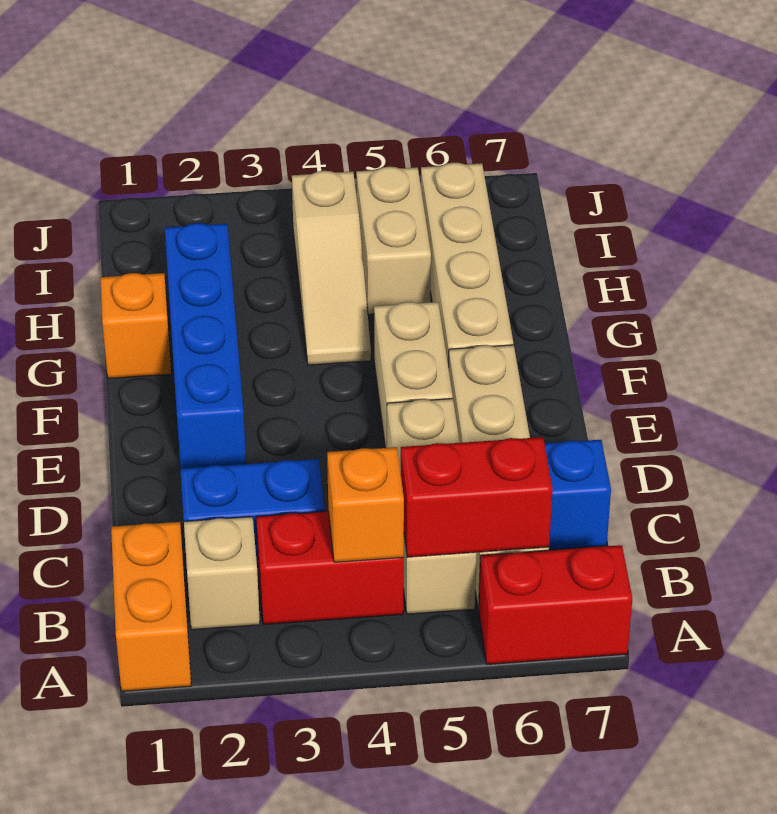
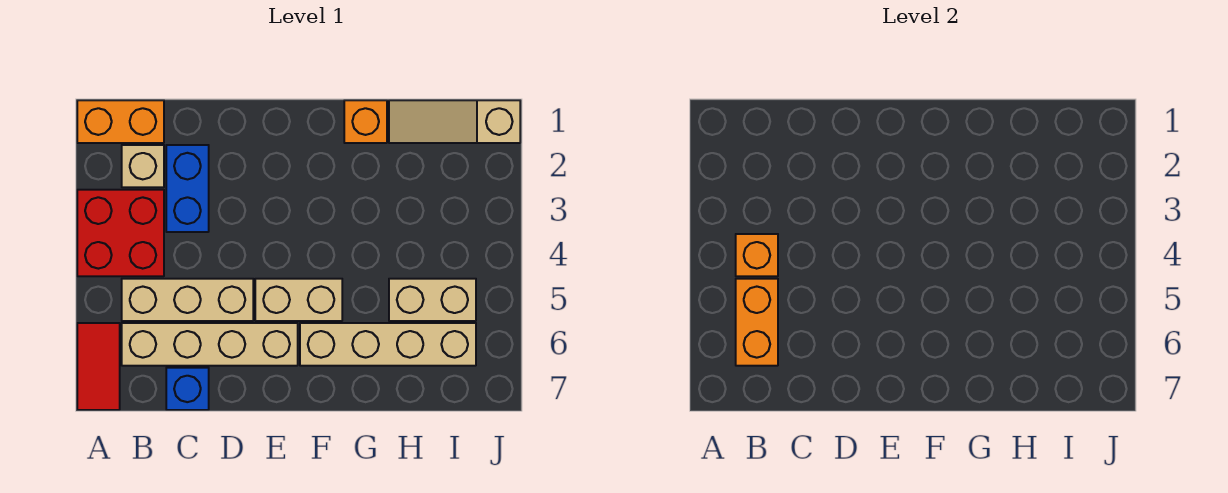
red brick A6:A7 level 1 -> red tile A6:A7 level 1
red brick B3:B4 level 1 -> red brick A3:B4 level 1
red brick B5:B6 level 2 -> orange brick B5:B6 level 2
blue brick E2:H2 level 1 -> none
tan slope G4:I4 level 1 top I -> tan slope H1:J1 level 1 top J

